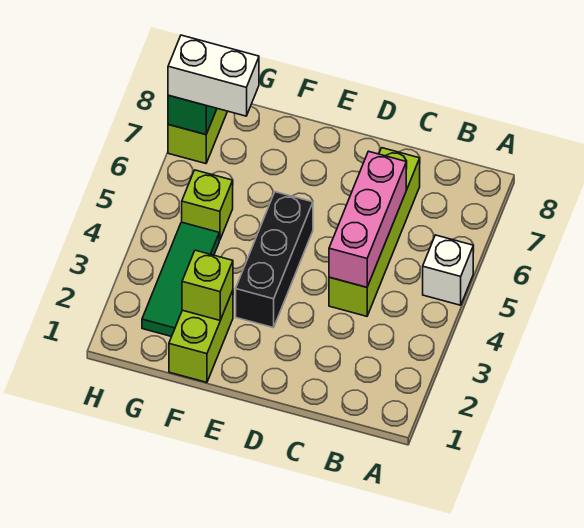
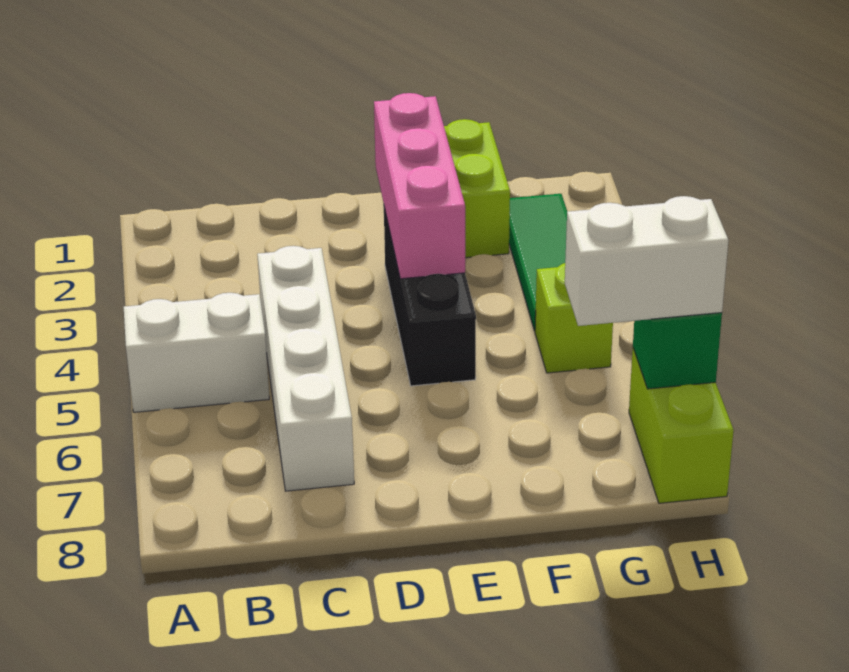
white brick A5 level 1 -> white brick A5:B5 level 1
lime brick C4:C7 level 1 -> white brick C4:C7 level 1
pink brick C4:C6 level 2 -> pink brick E2:E4 level 2
lime brick F2 level 2 -> none

